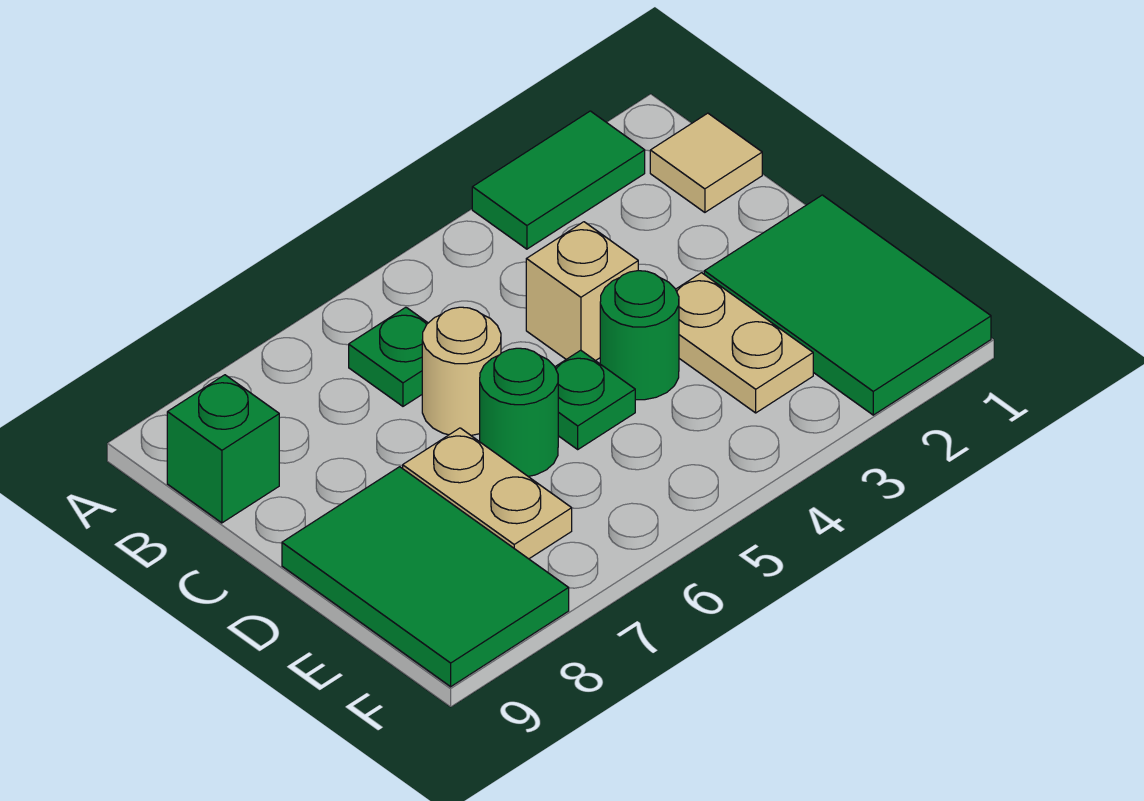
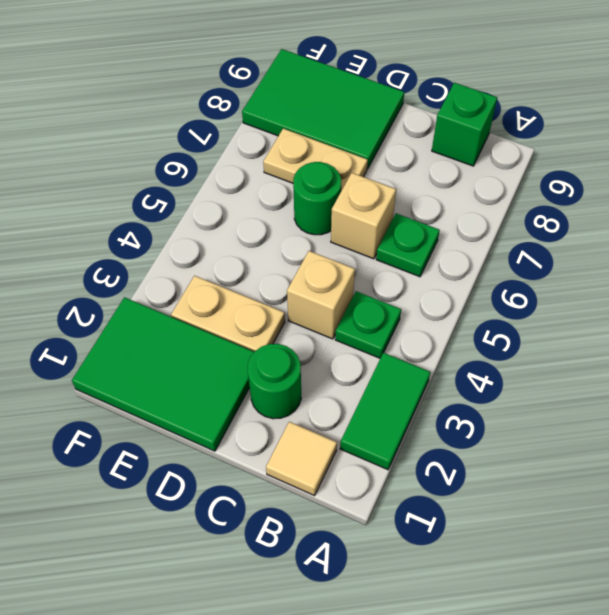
tan round brick C6 level 1 -> tan brick C6 level 1
green round brick D4 level 1 -> green round brick C2 level 1
green plate D5 level 1 -> green plate B4 level 1

